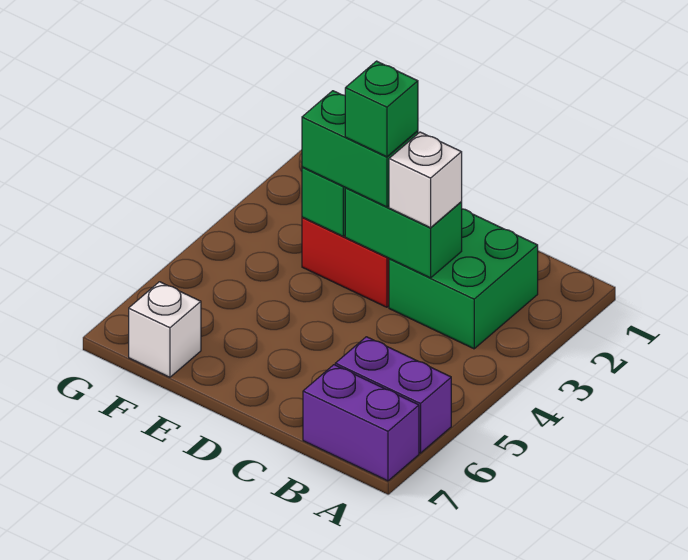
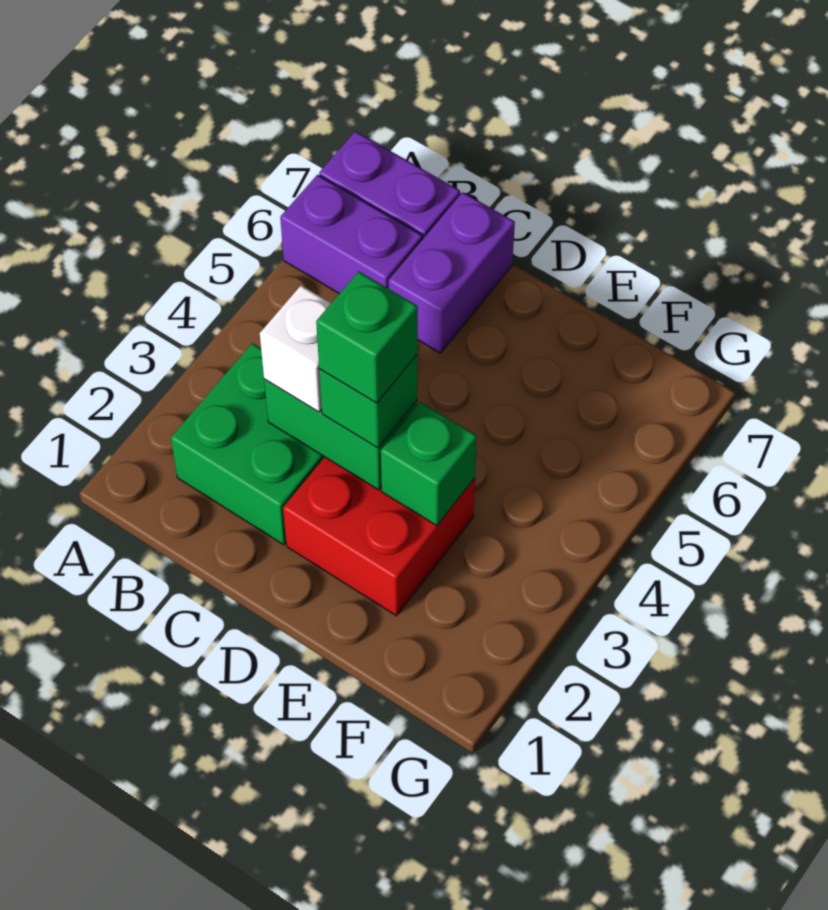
none -> purple brick C6:C7 level 1
green brick D3:E3 level 3 -> green brick D3 level 3
white brick F7 level 1 -> none

